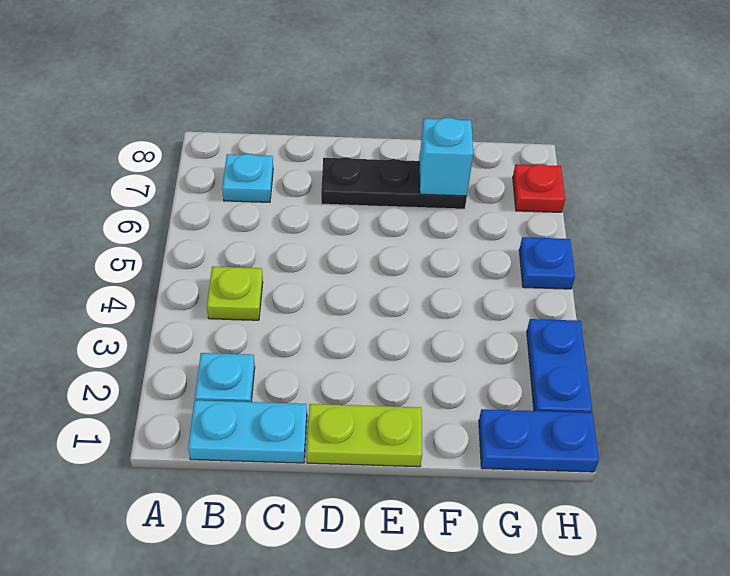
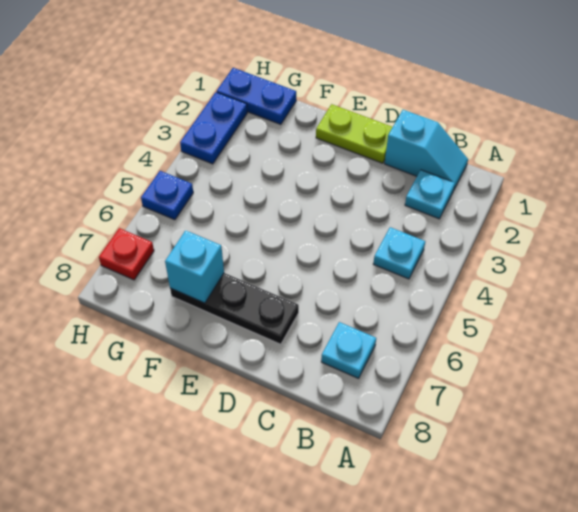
cyan plate B1:C1 level 1 -> cyan slope B1:C1 level 1 top C
lime plate B4 level 1 -> cyan plate B4 level 1

